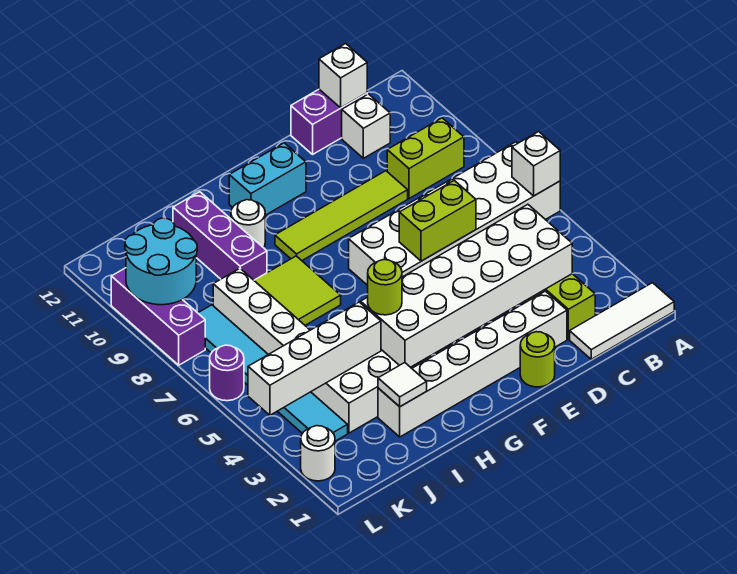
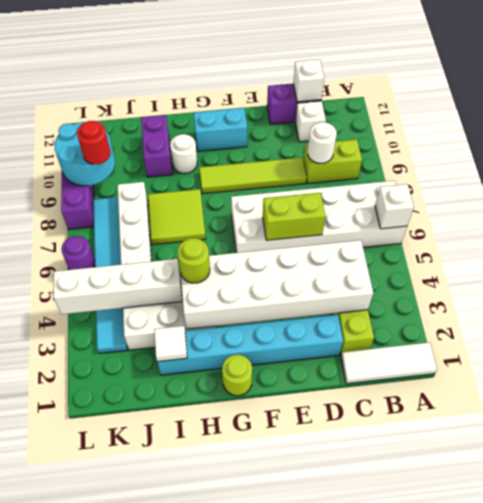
white brick D2:I2 level 1 -> cyan brick D2:I2 level 1
lime round brick E1 level 1 -> lime round brick G1 level 1
purple brick I9:I11 level 1 -> purple brick I10:I11 level 1
none -> red round brick K9 level 3
white round brick L2 level 1 -> white round brick C9 level 2

